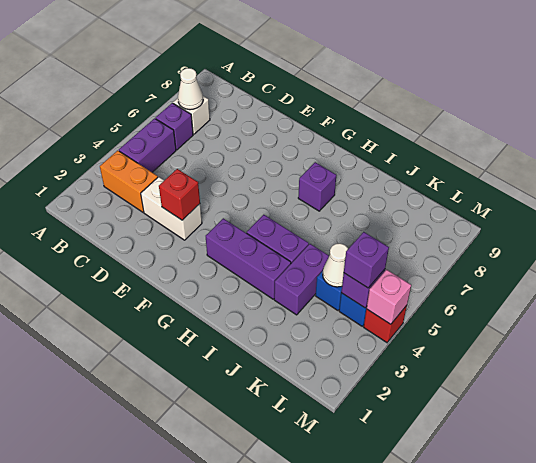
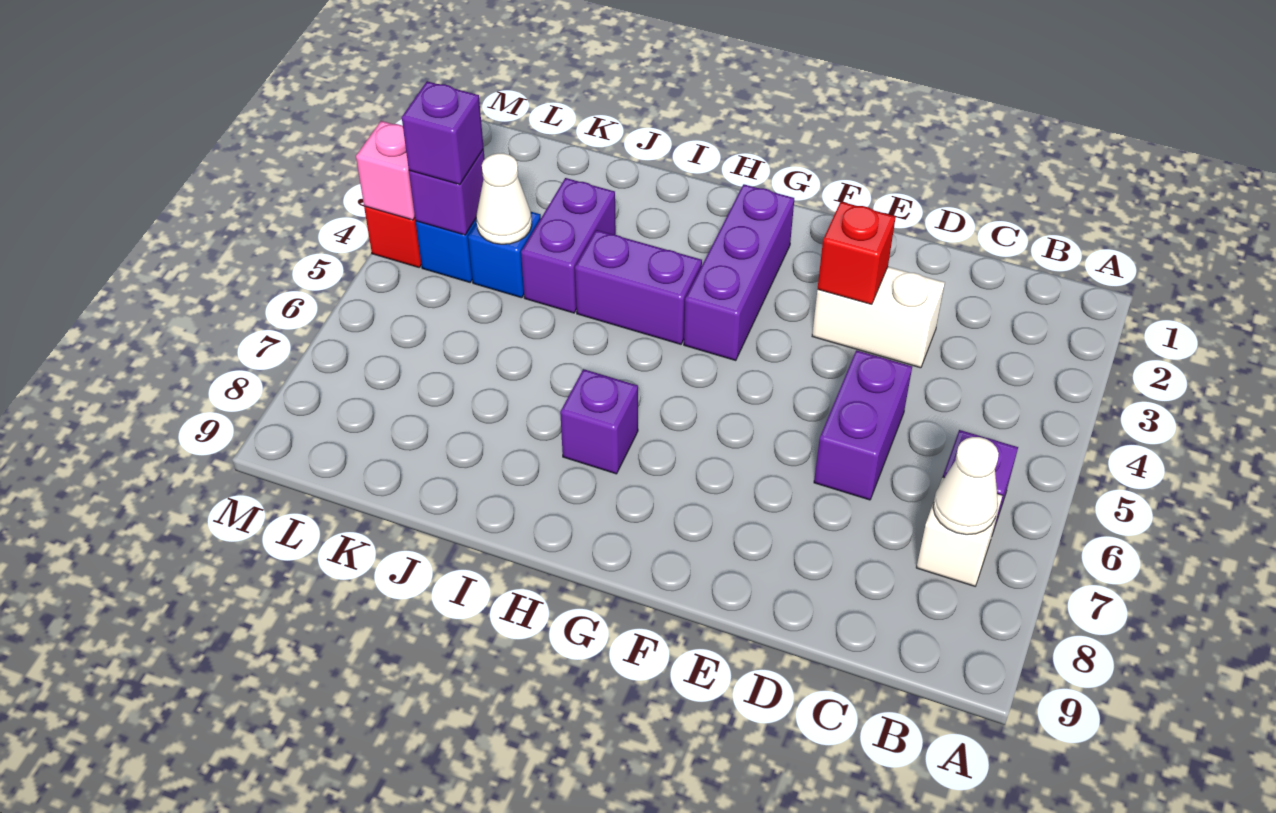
orange brick B3:C3 level 1 -> none
purple brick B4:B5 level 1 -> purple brick D5:D6 level 1
purple brick G3:I3 level 1 -> purple brick G2:G4 level 1

